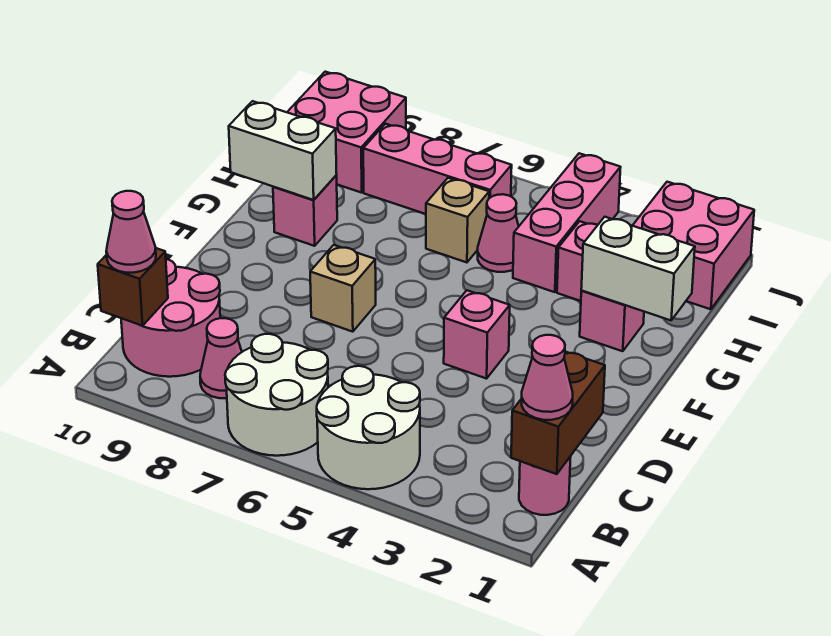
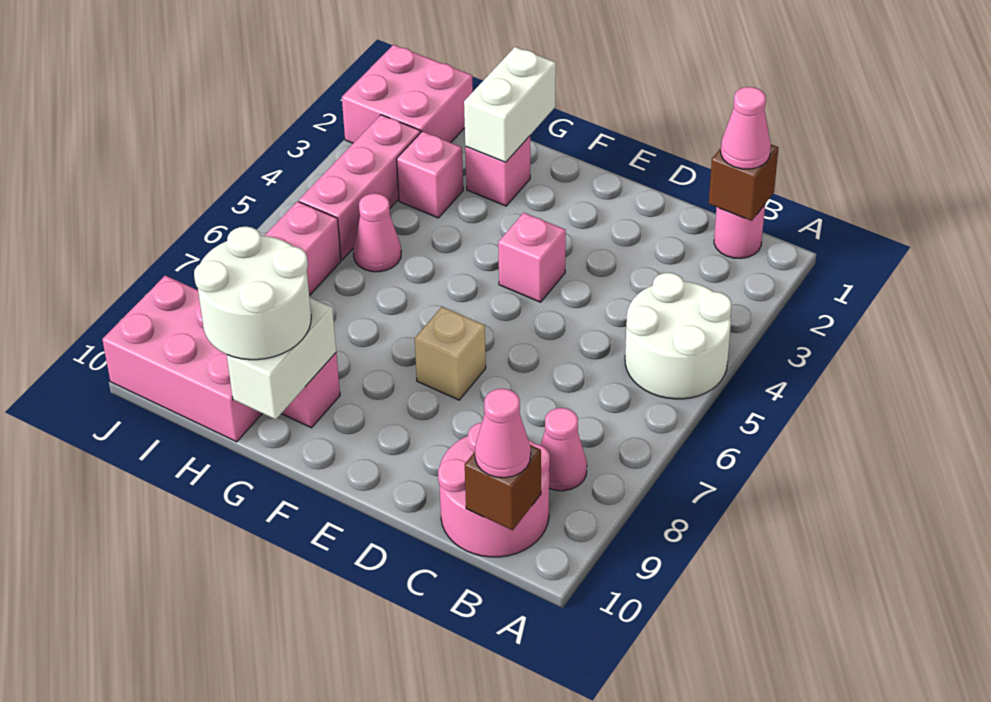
white round brick A6:B7 level 1 -> white round brick G9:H10 level 3
brown brick B1:C1 level 2 -> brown brick B1 level 2
pink brick H4:J4 level 1 -> pink brick I3:I5 level 1
tan brick H6 level 1 -> none
pink brick I9:J10 level 1 -> pink brick H9:J10 level 1

